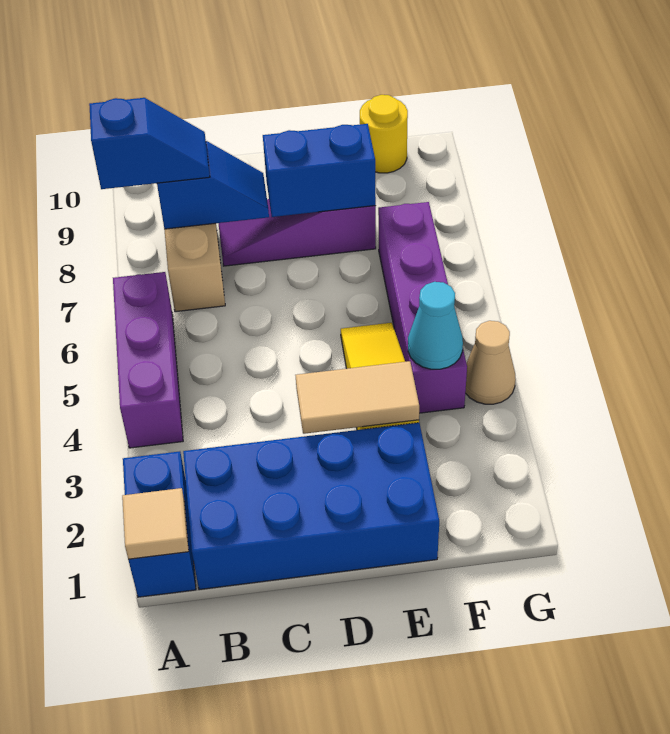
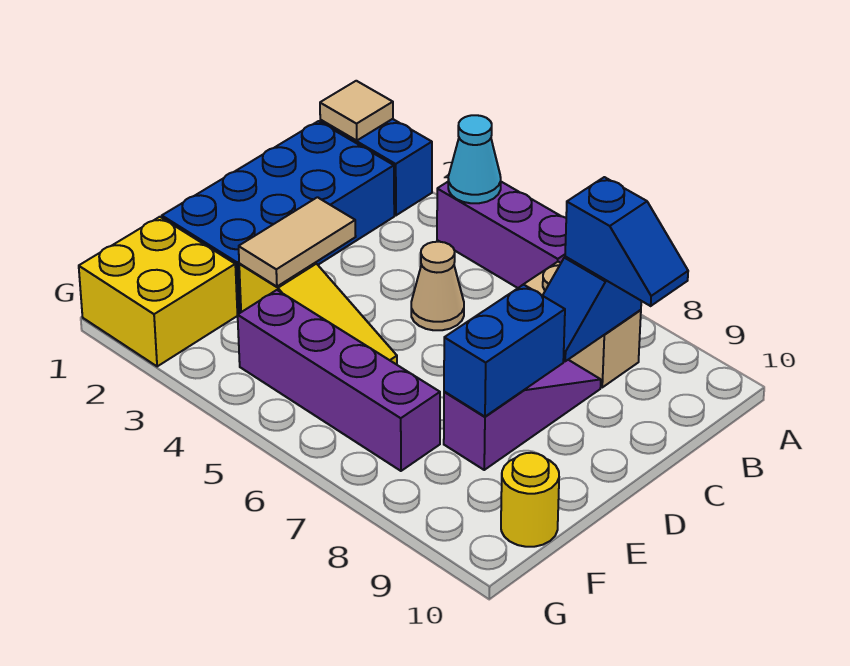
blue slope A8:B8 level 3 top A -> blue slope B8:B9 level 3 top 8
none -> yellow brick F1:G2 level 1
cyan cone F4 level 2 -> cyan cone A4 level 2
tan cone G4 level 1 -> tan cone C5 level 1

